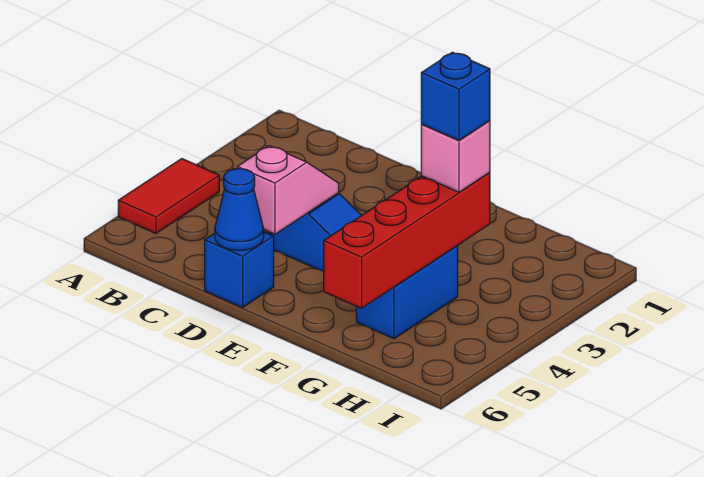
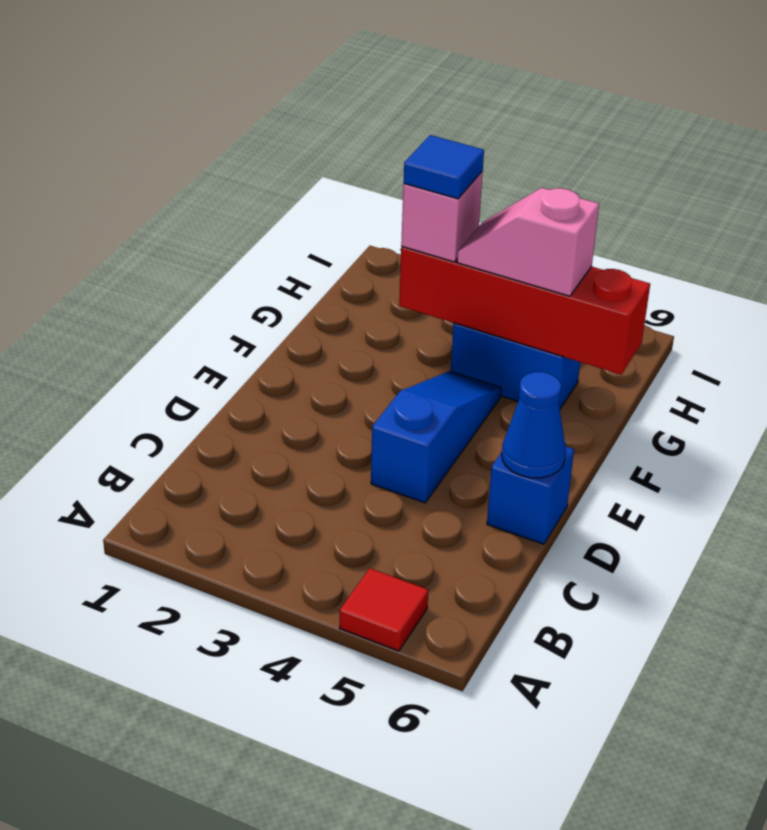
red tile A4:A5 level 1 -> red tile A5 level 1
pink slope D4:D5 level 2 top 5 -> pink slope G4:G5 level 3 top 5
blue brick G3 level 4 -> blue tile G3 level 4

